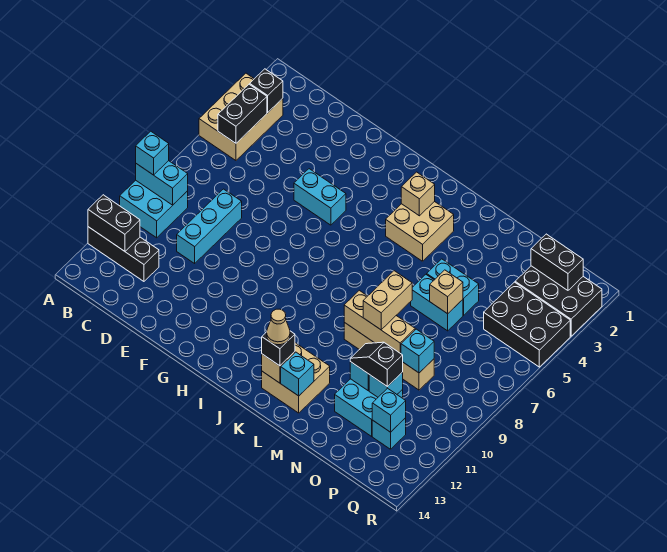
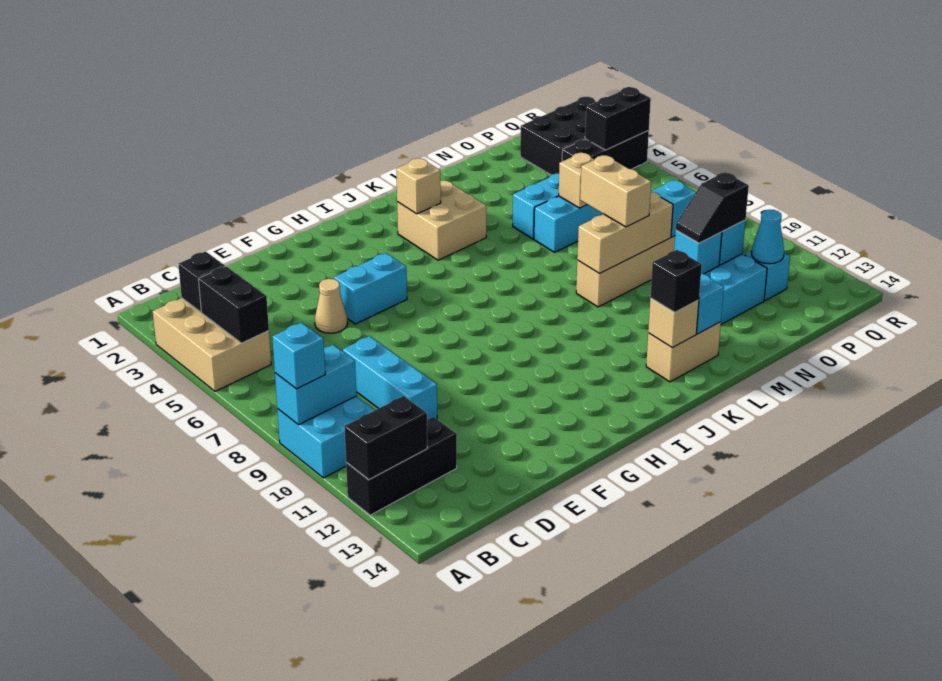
tan brick K12:L13 level 1 -> tan brick K13:L13 level 1
tan cone K13 level 4 -> tan cone E5 level 1
black brick P2:Q2 level 2 -> black brick Q4:R4 level 2
black brick P4:R5 level 1 -> black brick P4:R4 level 1
cyan brick P12 level 2 -> cyan cone P12 level 2

